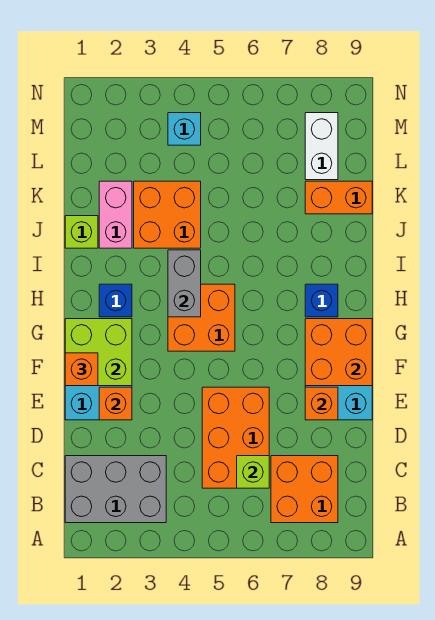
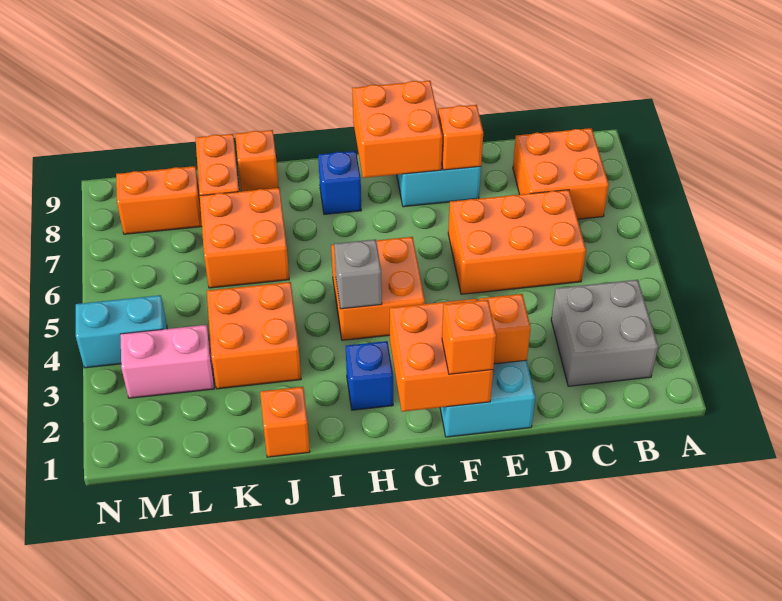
grey brick B1:C3 level 1 -> grey brick B2:C3 level 1
lime brick C6 level 2 -> none
lime brick F1:G2 level 2 -> orange brick F1:G2 level 2
grey brick H4:I4 level 2 -> grey brick H4 level 2
lime brick J1 level 1 -> orange brick J1 level 1
pink brick J2:K2 level 1 -> pink brick L3:M3 level 1
none -> orange brick J6:K7 level 1
none -> orange brick J9 level 1
white brick L8:M8 level 1 -> orange brick L8:M8 level 1
cyan brick M4 level 1 -> cyan brick M4:N4 level 1

